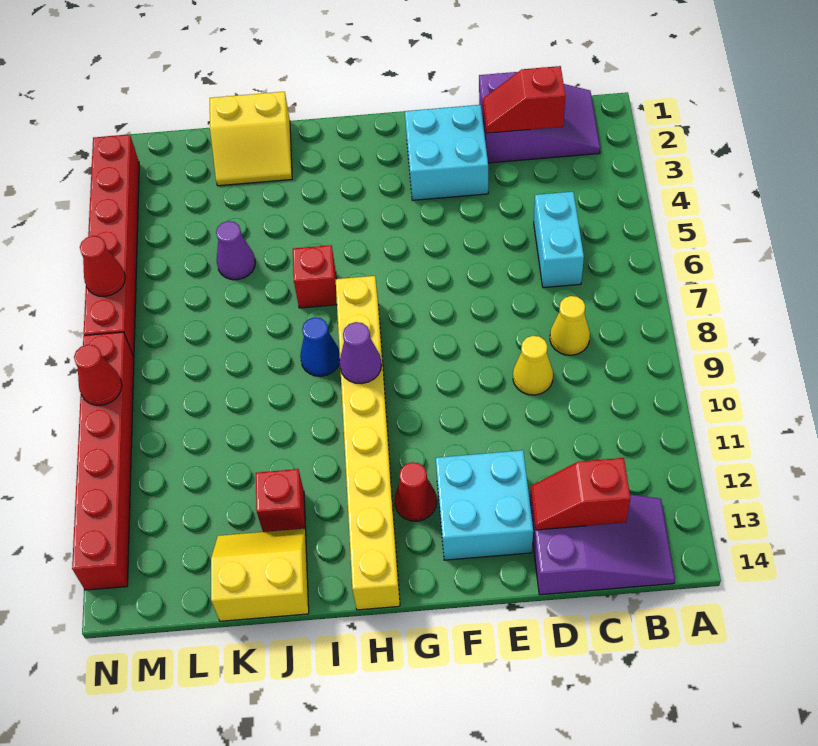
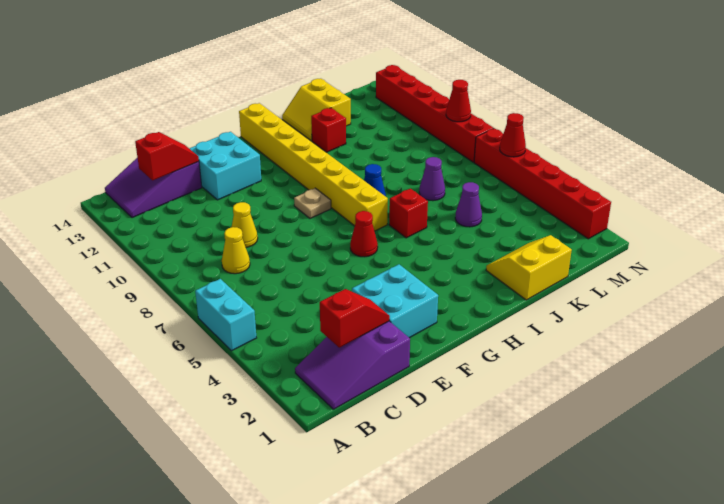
cyan brick C5:C6 level 1 -> cyan brick A5:A6 level 1
none -> tan plate G9 level 1
red cone G12 level 1 -> red cone G6 level 1
purple cone H9 level 2 -> purple cone K7 level 1
yellow slope J13:K14 level 1 top 14 -> yellow slope J13:K14 level 1 top K

